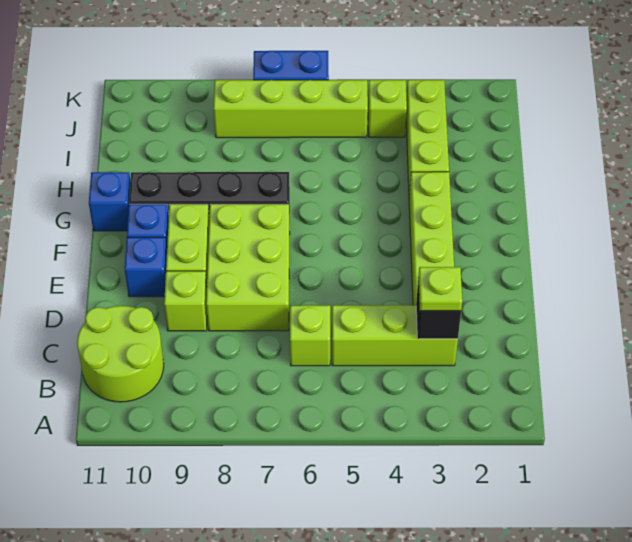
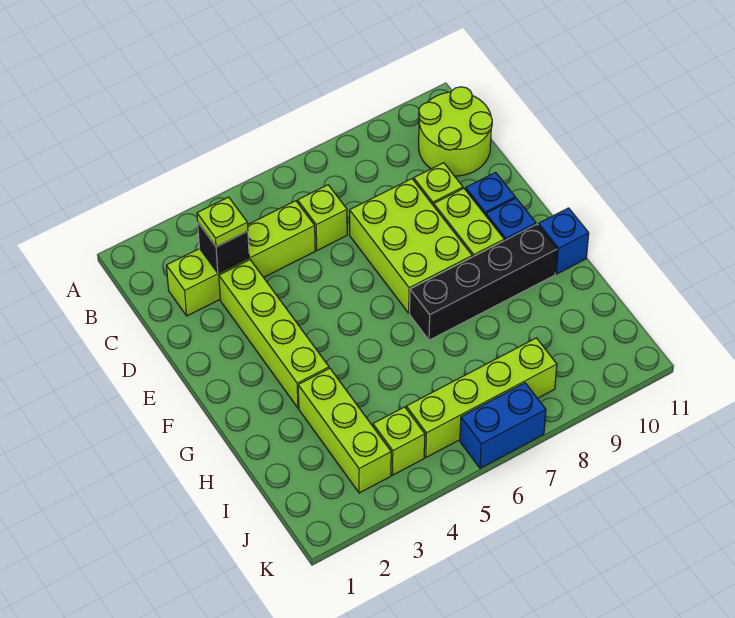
lime brick C3:C5 level 1 -> lime brick C2:C5 level 1

